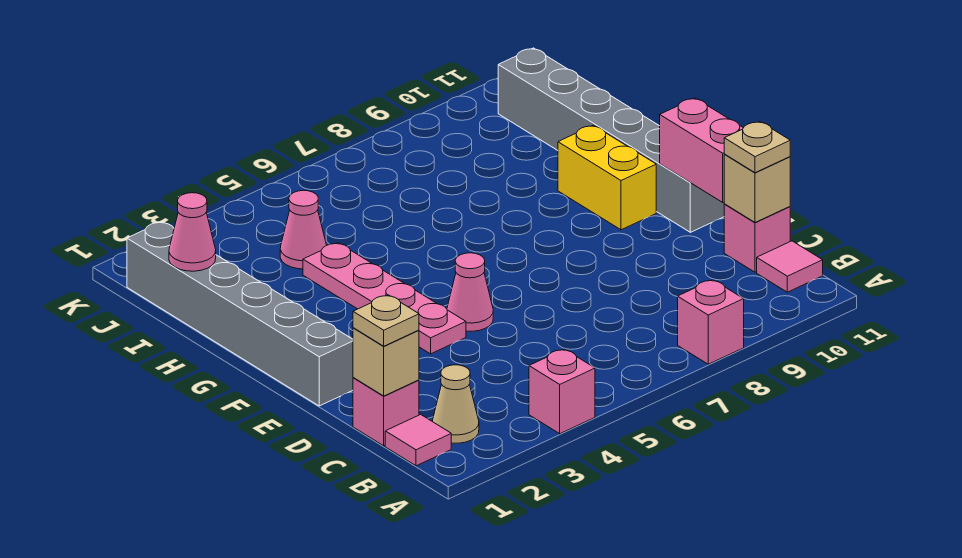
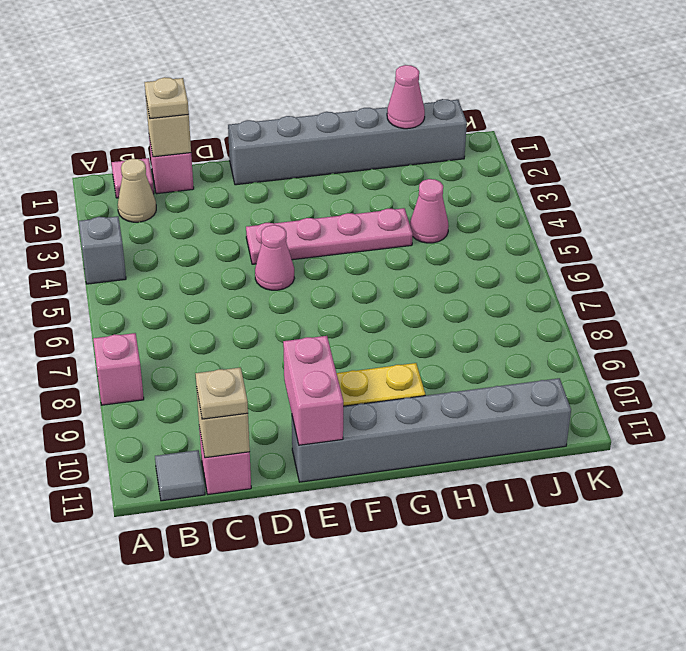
pink brick A4 level 1 -> grey brick A4 level 1
pink tile B11 level 1 -> grey tile B11 level 1
pink brick D11:E11 level 2 -> pink brick E10:E11 level 2

